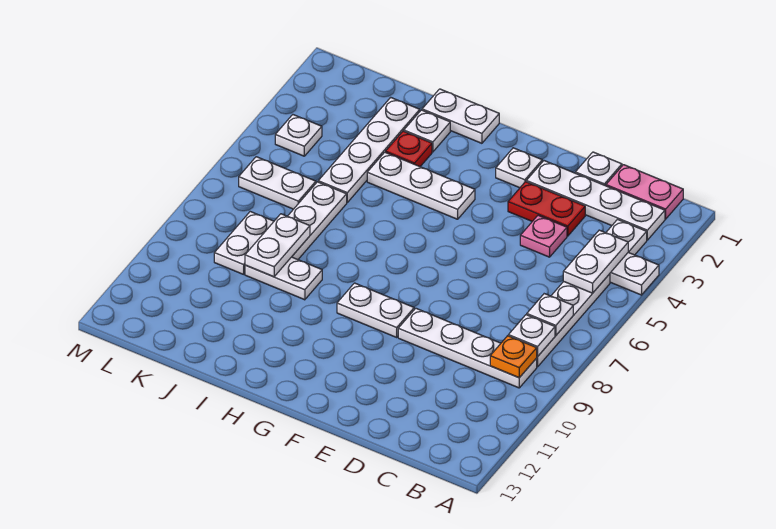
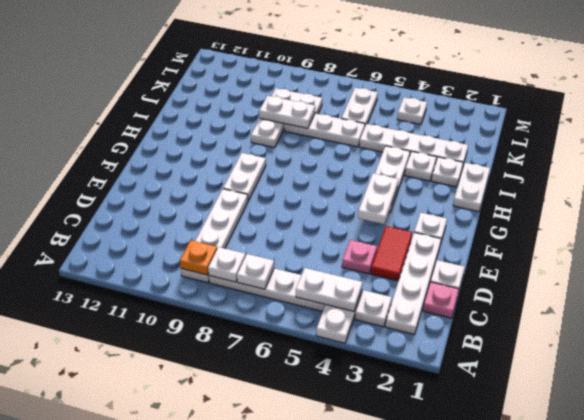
pink plate B1:C1 level 1 -> pink plate C1 level 1
red plate D3:E3 level 1 -> red tile D3:E3 level 1
none -> white plate F4:G4 level 2
red plate I3 level 1 -> white plate I3 level 1

